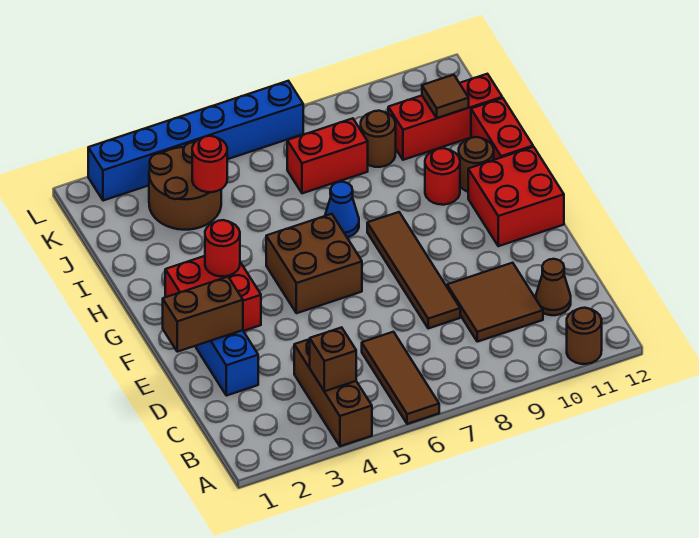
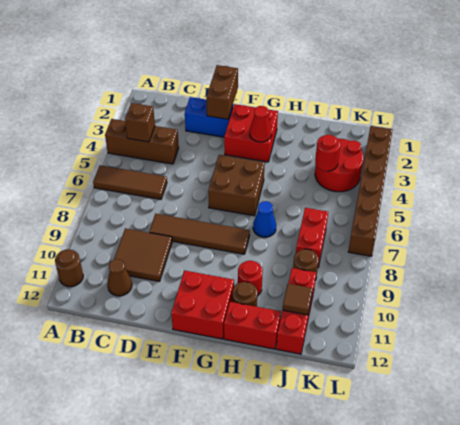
red round brick G3 level 2 -> red cone G3 level 2
brown round brick J3:K4 level 1 -> red round brick J3:K4 level 1
blue brick L2:L7 level 1 -> brown brick L2:L7 level 1

